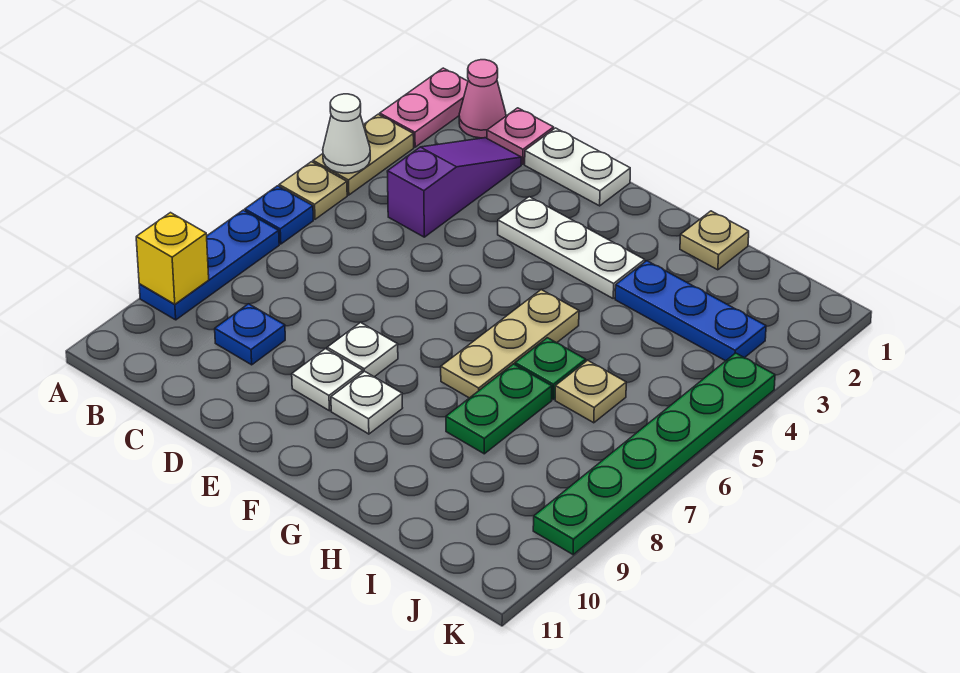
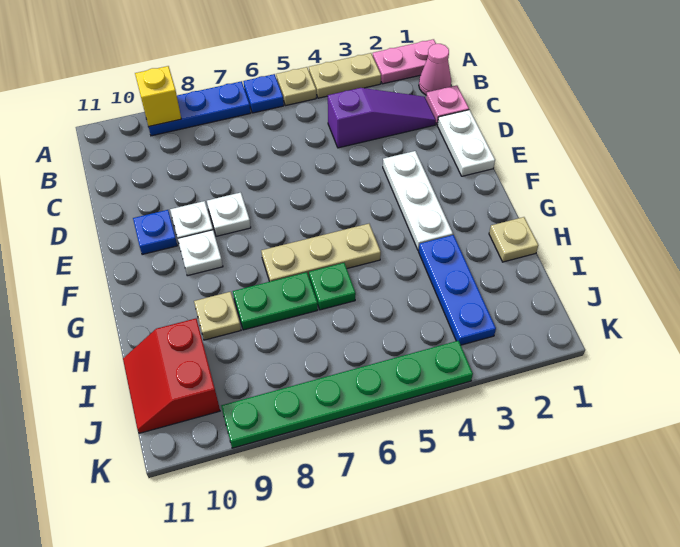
white cone A4 level 2 -> none
blue plate C9 level 1 -> blue plate E10 level 1
tan plate I6 level 1 -> tan plate H9 level 1
none -> red slope I10:J11 level 1 top 10

